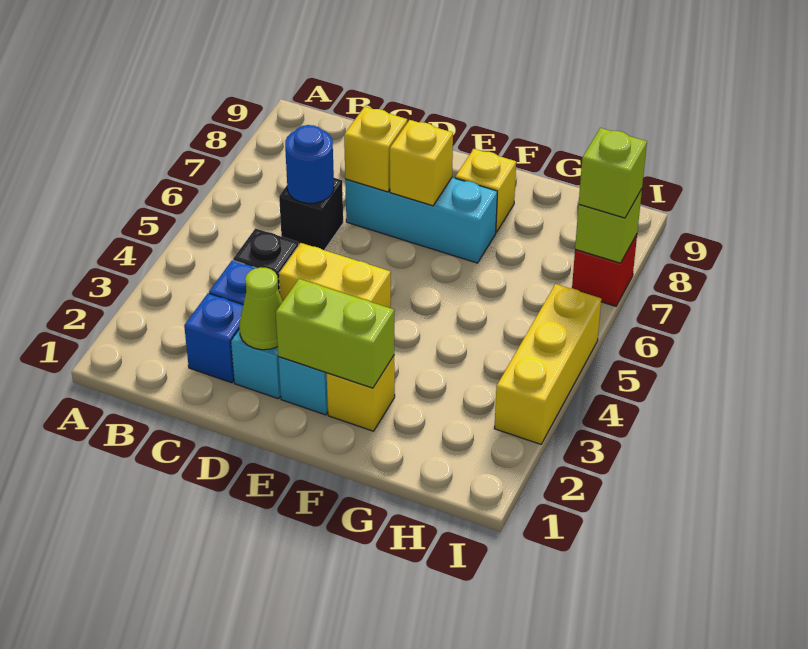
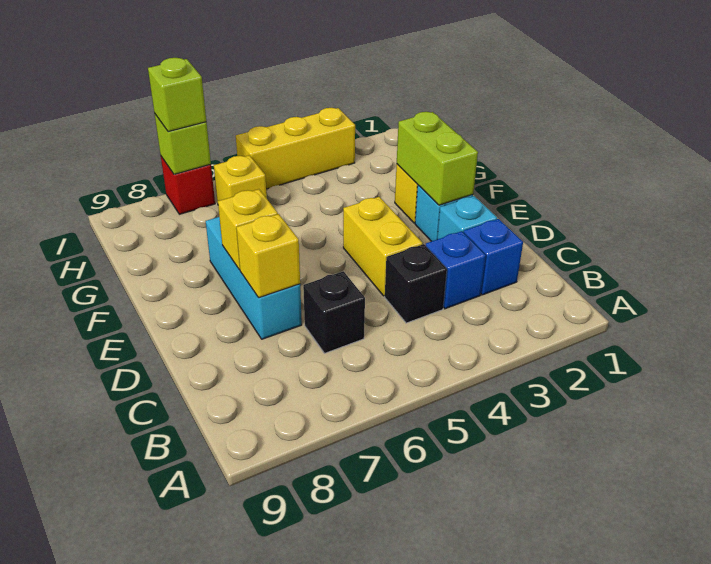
blue round brick C6 level 2 -> none
lime cone D2 level 2 -> none
yellow brick F8 level 1 -> yellow brick H6 level 1

